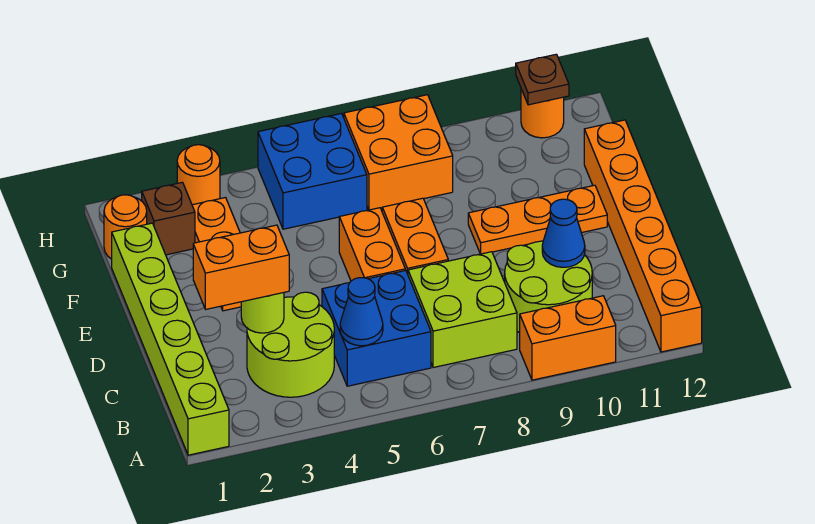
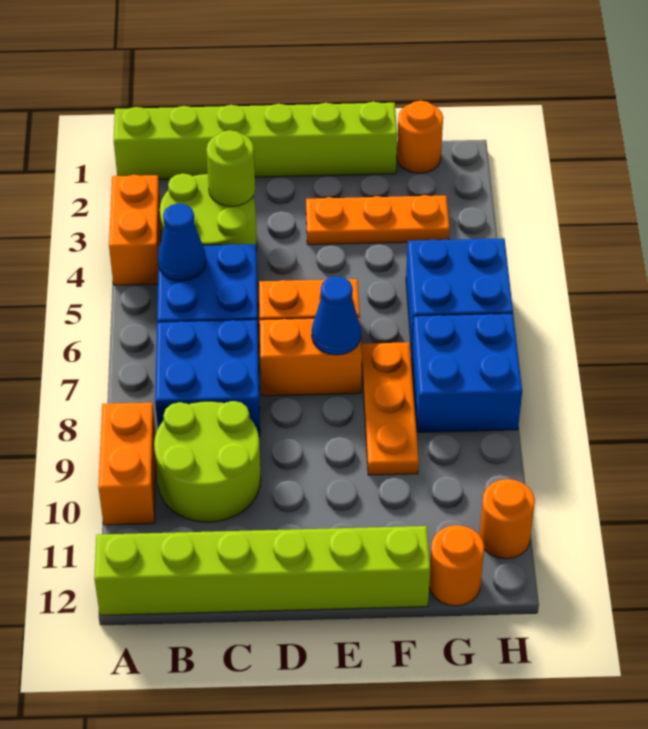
orange brick A12:F12 level 1 -> lime brick A12:F12 level 1
lime brick B7:C8 level 1 -> blue brick B7:C8 level 1
orange brick C2:C3 level 3 -> orange brick A3:A4 level 1
blue cone C10 level 2 -> blue cone E7 level 2
orange plate E9:E11 level 1 -> orange plate F7:F9 level 1
brown brick G2 level 1 -> none
orange brick G7:H8 level 1 -> blue brick G7:H8 level 1
orange round brick H3 level 1 -> orange round brick G12 level 1
brown plate H11 level 2 -> none

